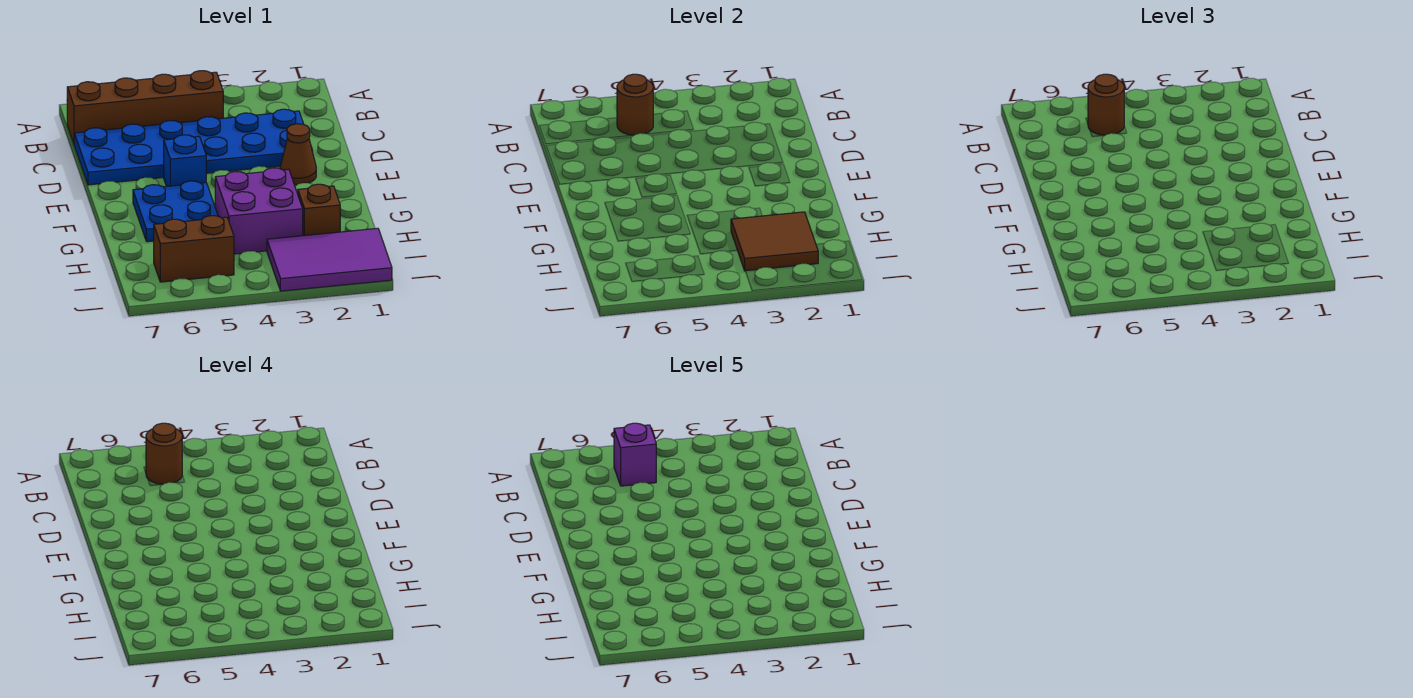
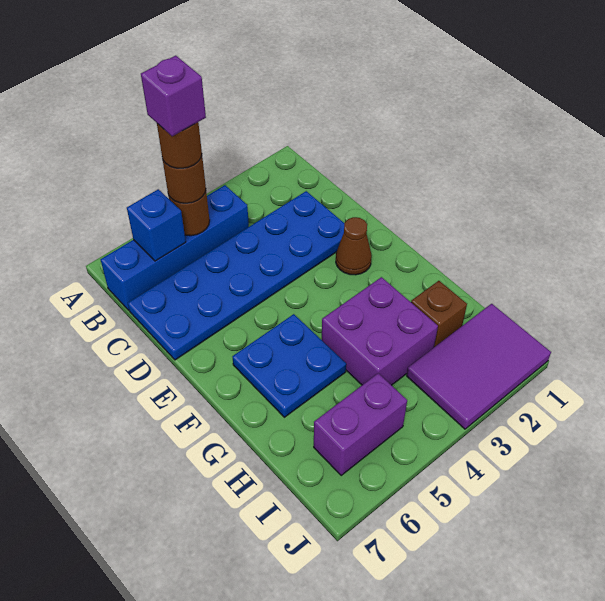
brown brick B4:B7 level 1 -> blue brick B4:B7 level 1
blue brick E5 level 1 -> blue brick B6 level 2
brown tile H2:I3 level 2 -> none
brown brick I5:I6 level 1 -> purple brick I5:I6 level 1

